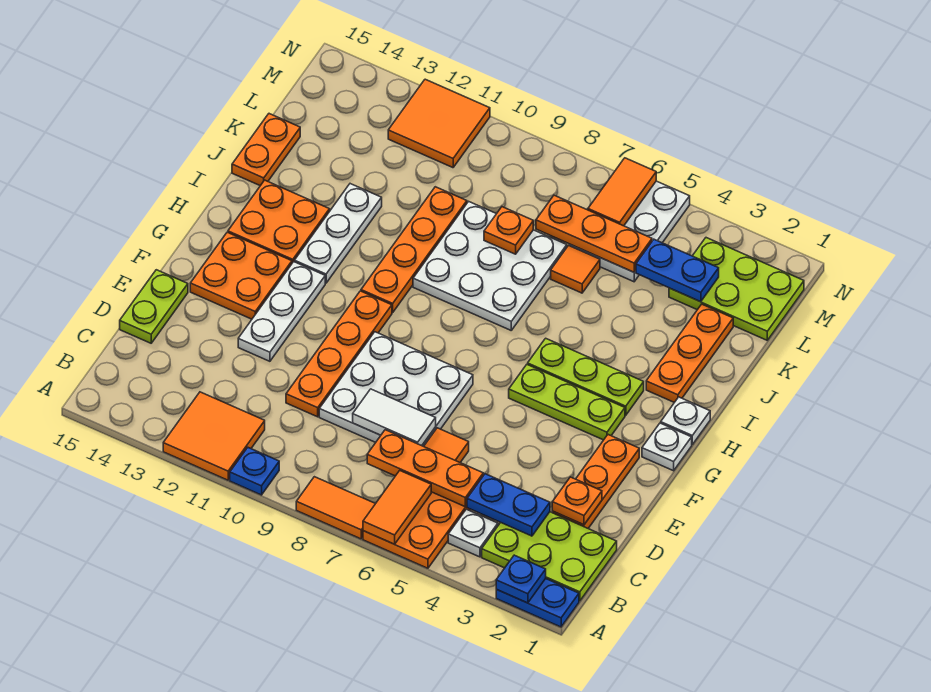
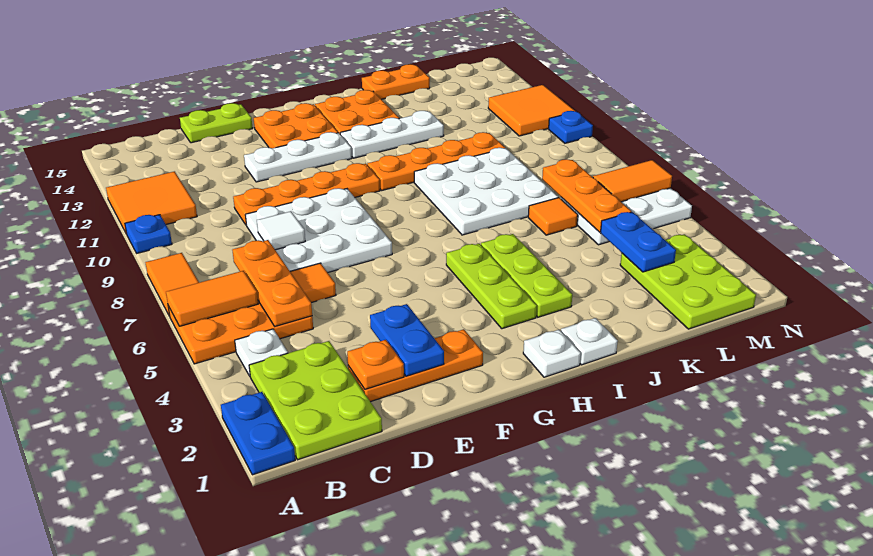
blue plate A2 level 2 -> blue plate N10 level 1
blue plate C3:C4 level 2 -> blue plate E2:E3 level 2
white tile D7:D8 level 2 -> white tile D8 level 2
white plate G1 level 1 -> white plate I1 level 1
lime plate G3:G5 level 1 -> lime plate I3:I5 level 1
orange plate I2:K2 level 1 -> none
orange plate K8 level 2 -> none

